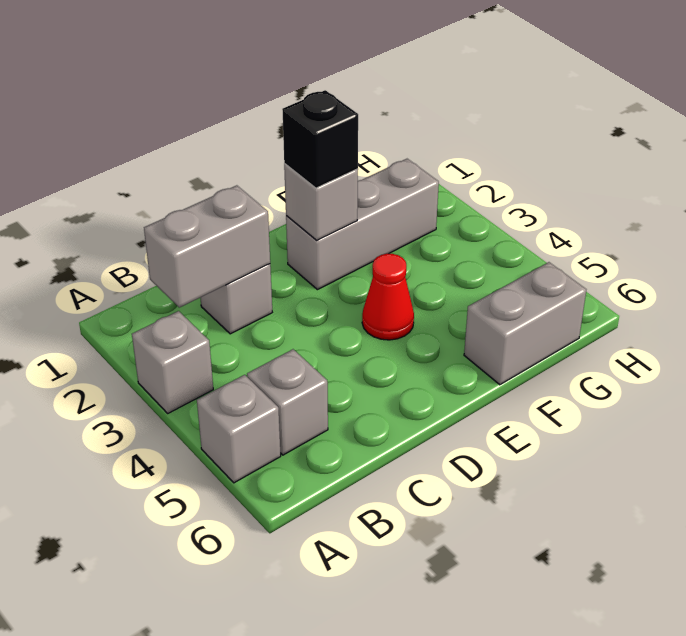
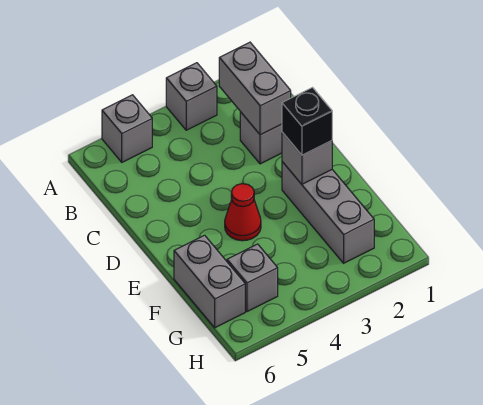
grey brick B5 level 1 -> grey brick G5 level 1

